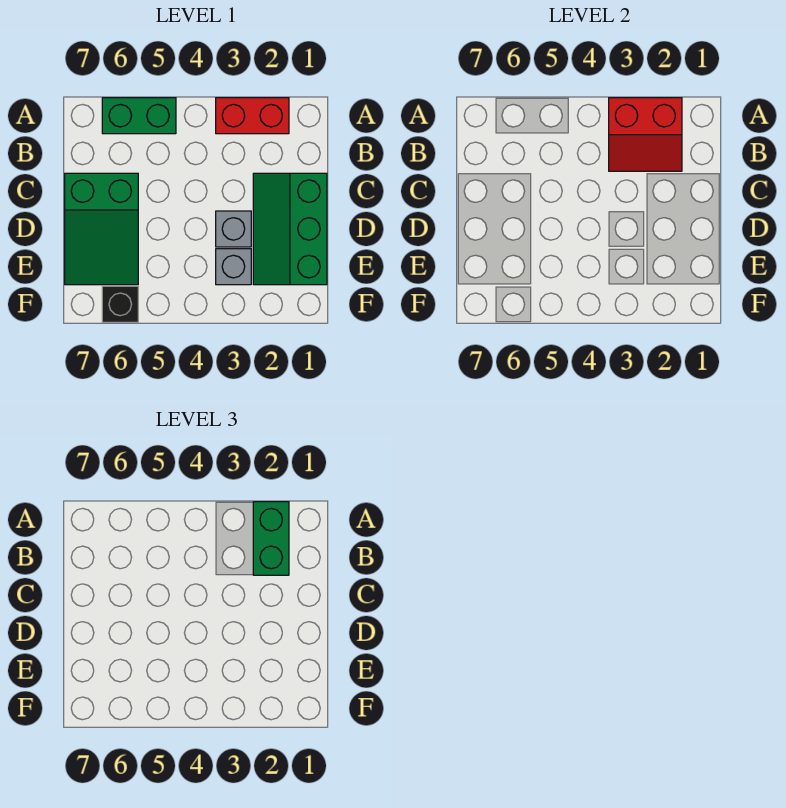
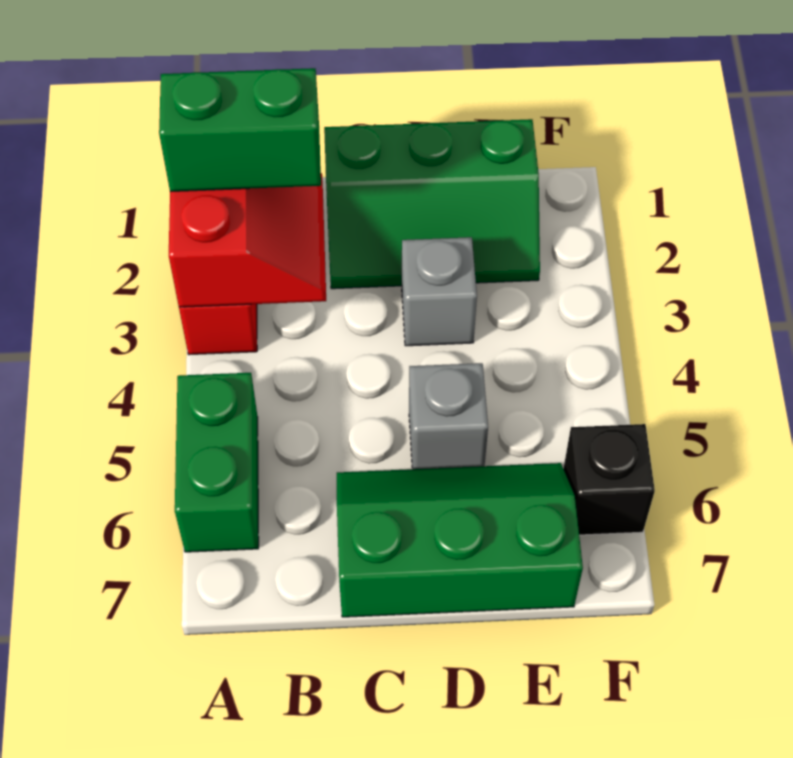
green slope C6:E7 level 1 top C -> green slope C6:E7 level 1 top 7
grey brick E3 level 1 -> grey brick D5 level 1

